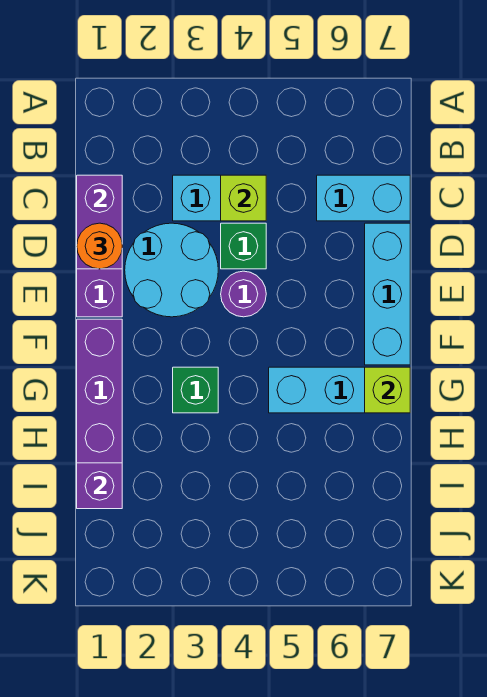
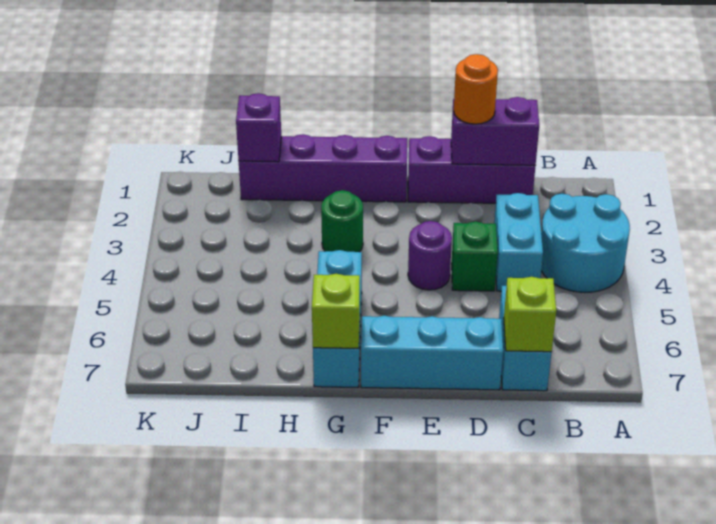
lime brick C4 level 2 -> lime brick C7 level 2
cyan round brick D2:E3 level 1 -> cyan round brick A3:B4 level 1
green brick G3 level 1 -> green round brick G3 level 1

